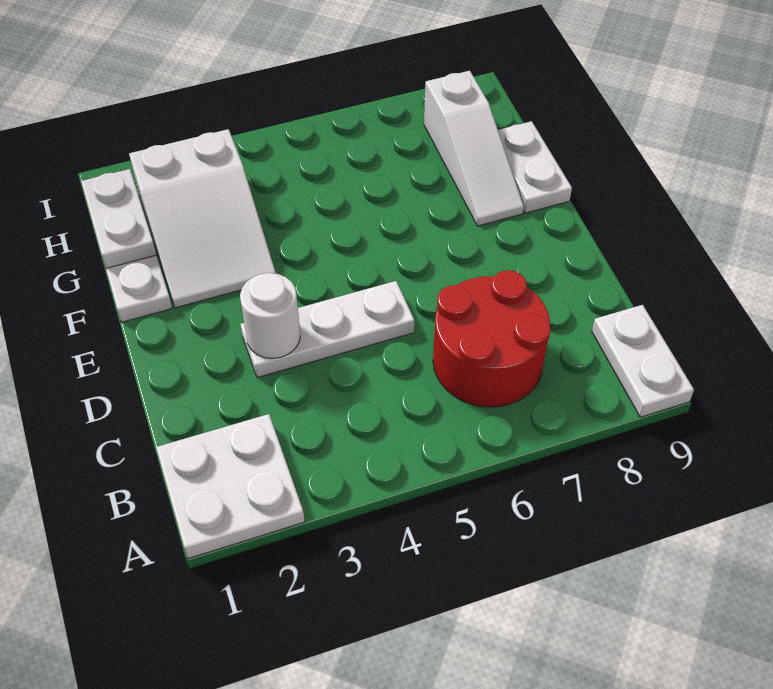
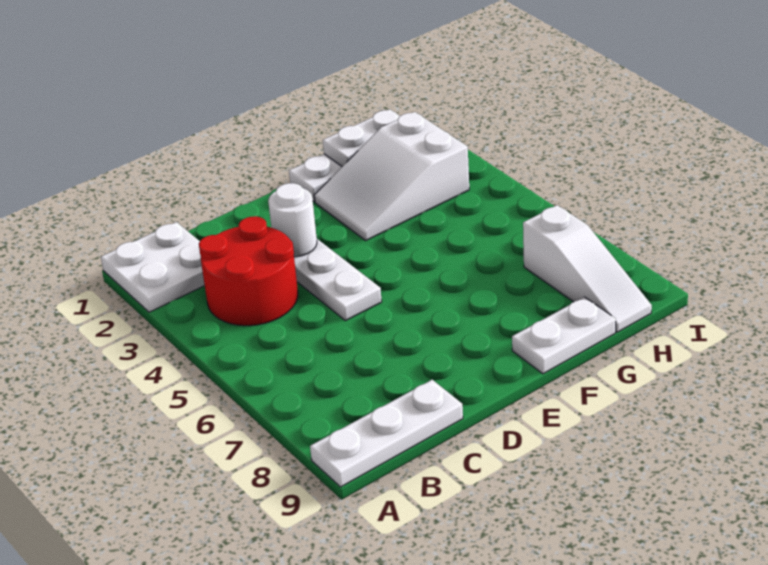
white plate A9:B9 level 1 -> white plate A9:C9 level 1
red round brick B6:C7 level 1 -> red round brick B3:C4 level 1
white slope F8:H8 level 1 top H -> white slope H7:H9 level 1 top 7

